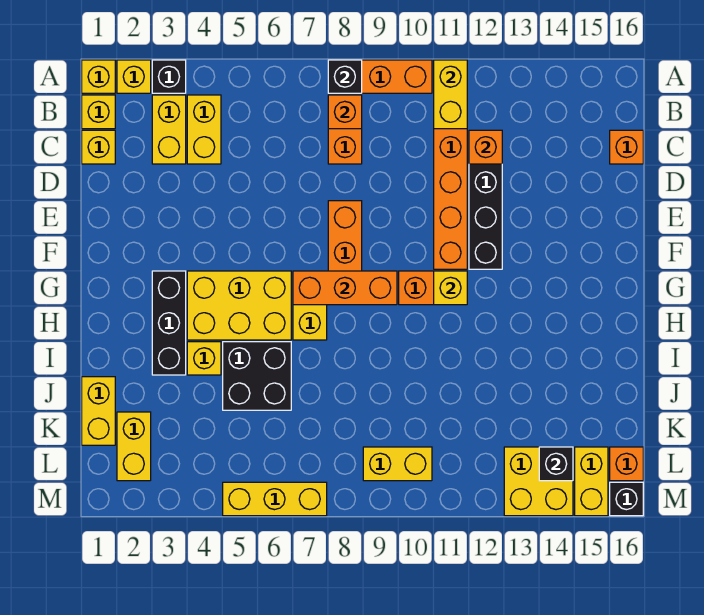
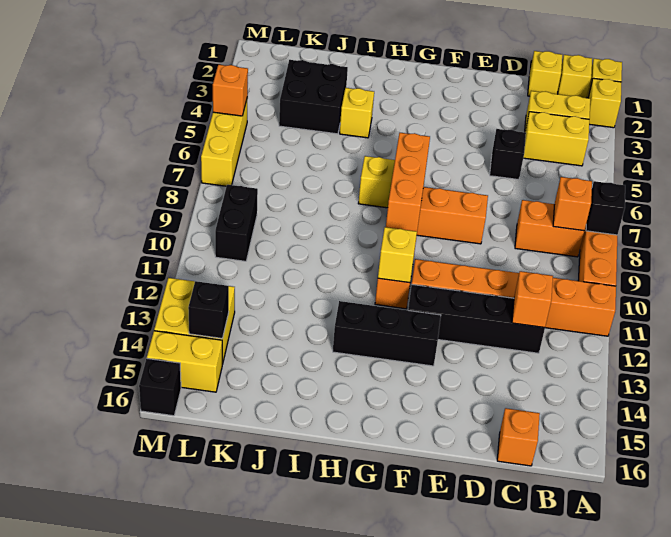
black brick A3 level 1 -> black brick D5 level 1
yellow brick A11:B11 level 2 -> none
black brick G3:I3 level 1 -> black brick F13:H13 level 1
yellow brick G4:H6 level 1 -> none
black brick I5:J6 level 1 -> black brick J3:K4 level 1
yellow brick J1:K1 level 1 -> none
yellow brick K2:L2 level 1 -> none
yellow brick L9:L10 level 1 -> black brick L9:L10 level 1
orange brick L16 level 1 -> orange brick M5 level 2

